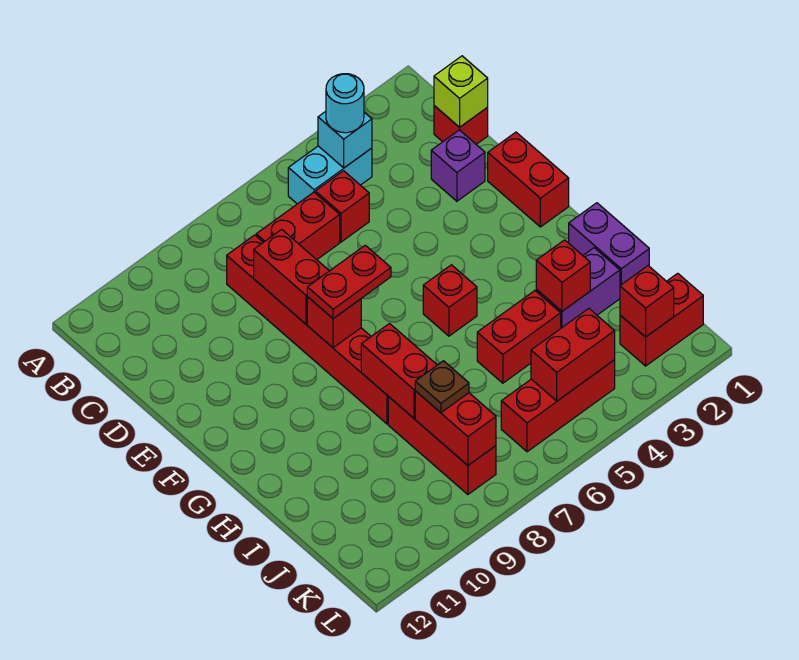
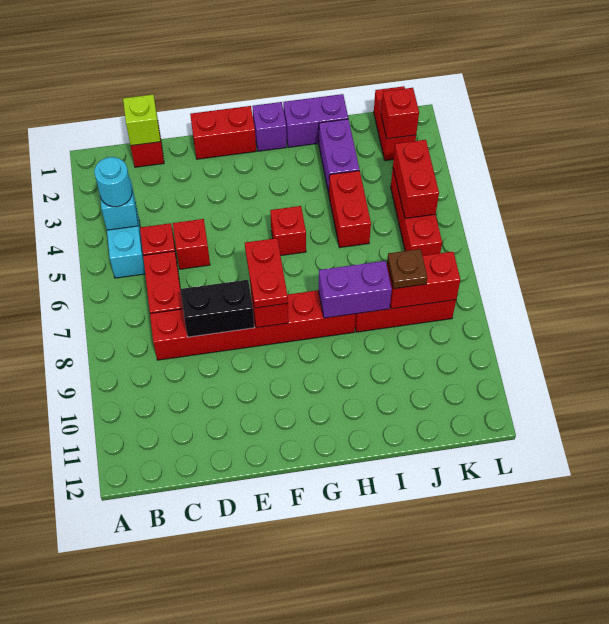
purple brick D2 level 1 -> purple brick G1 level 1
red brick D8:E8 level 2 -> black brick D8:E8 level 2
red brick H8:I8 level 2 -> purple brick H8:I8 level 2
red brick I3 level 2 -> red brick D5 level 1

